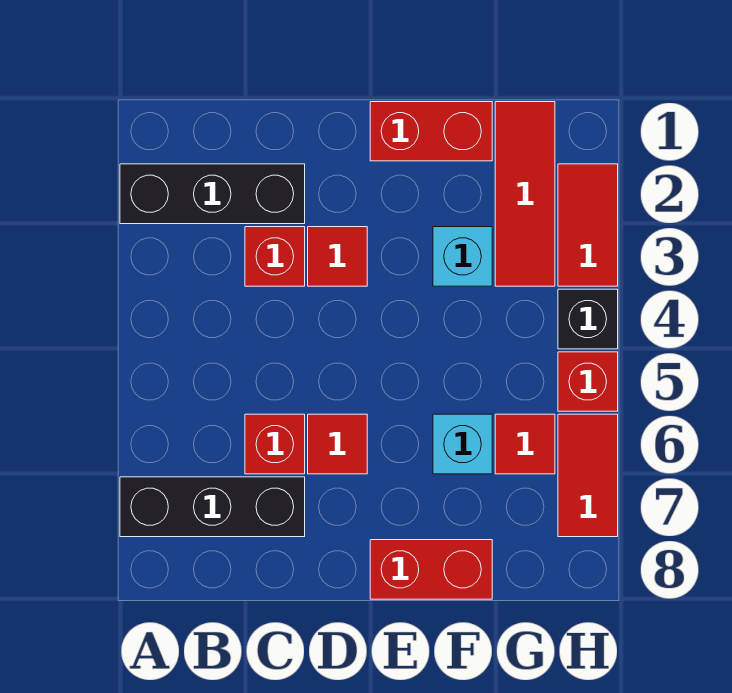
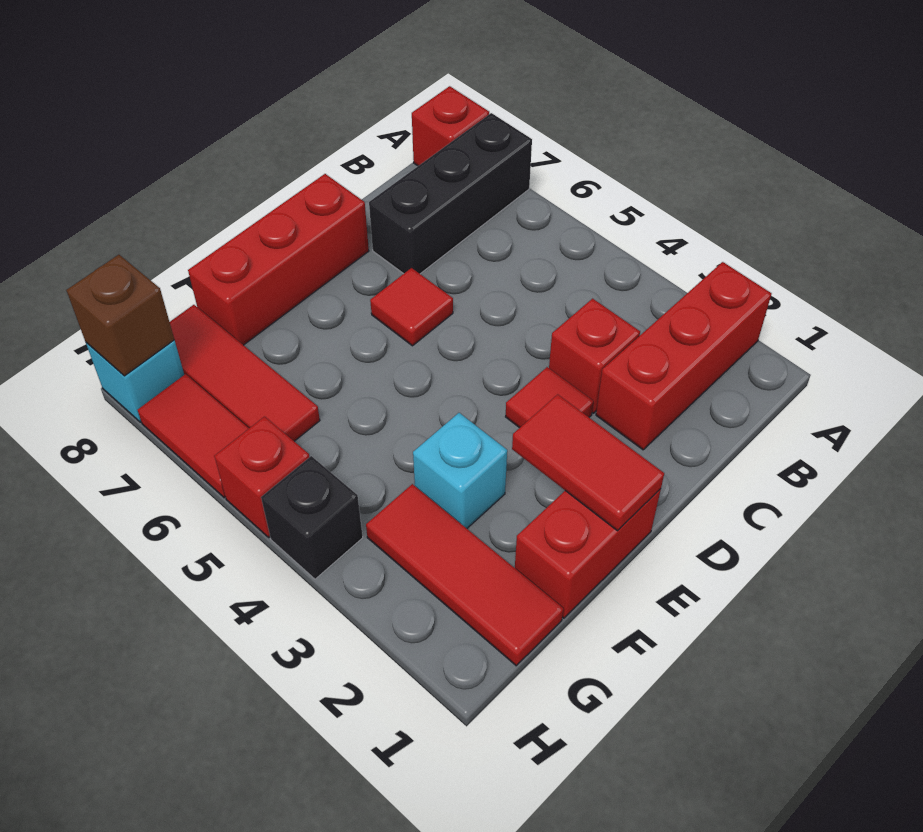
black brick A2:C2 level 1 -> red brick A2:C2 level 1
red brick C6 level 1 -> red brick A8 level 1
red brick E8:F8 level 1 -> red brick D8:F8 level 1
cyan brick F6 level 1 -> cyan brick H8 level 1
red tile G6 level 1 -> red tile G6:G8 level 1
red tile H2:H3 level 1 -> red tile E1:E2 level 2
none -> brown brick H8 level 2

